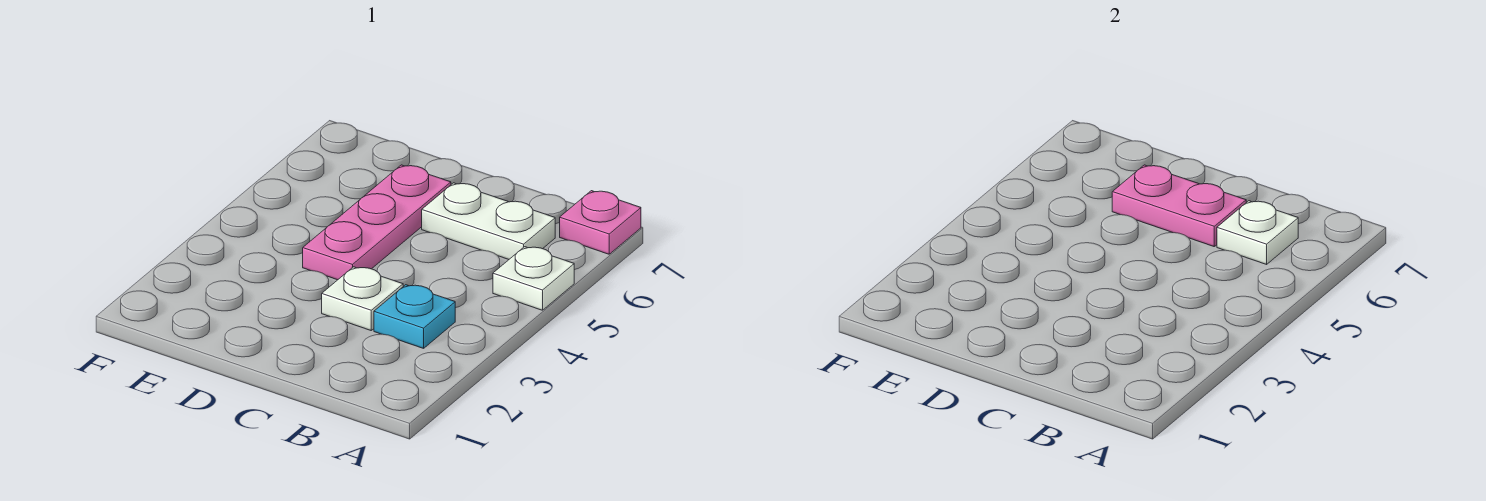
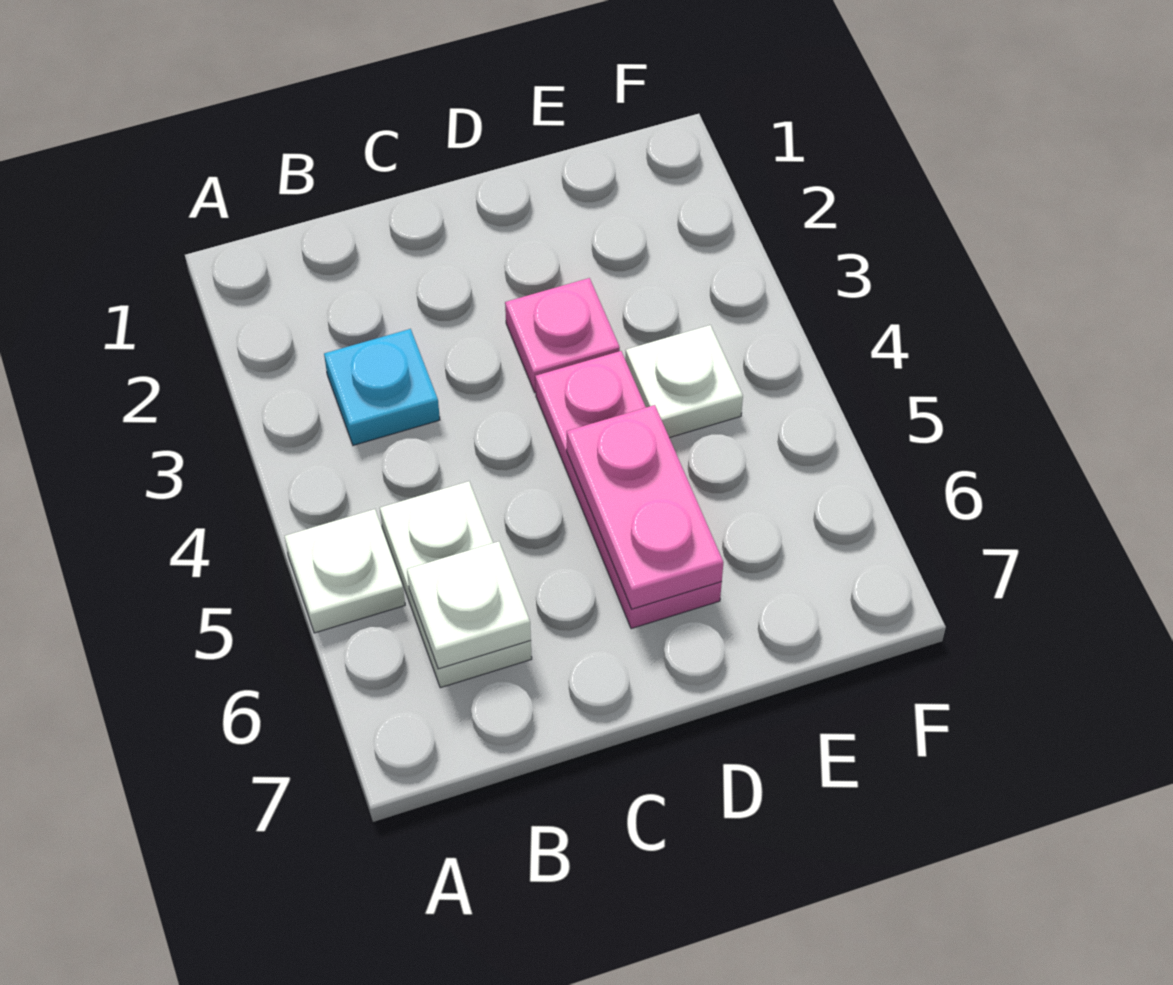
pink plate A7 level 1 -> pink plate D3 level 1
white plate B6:C6 level 1 -> white plate B5:B6 level 1
white plate C3 level 1 -> white plate E4 level 1
pink plate C6:D6 level 2 -> pink plate D5:D6 level 2

